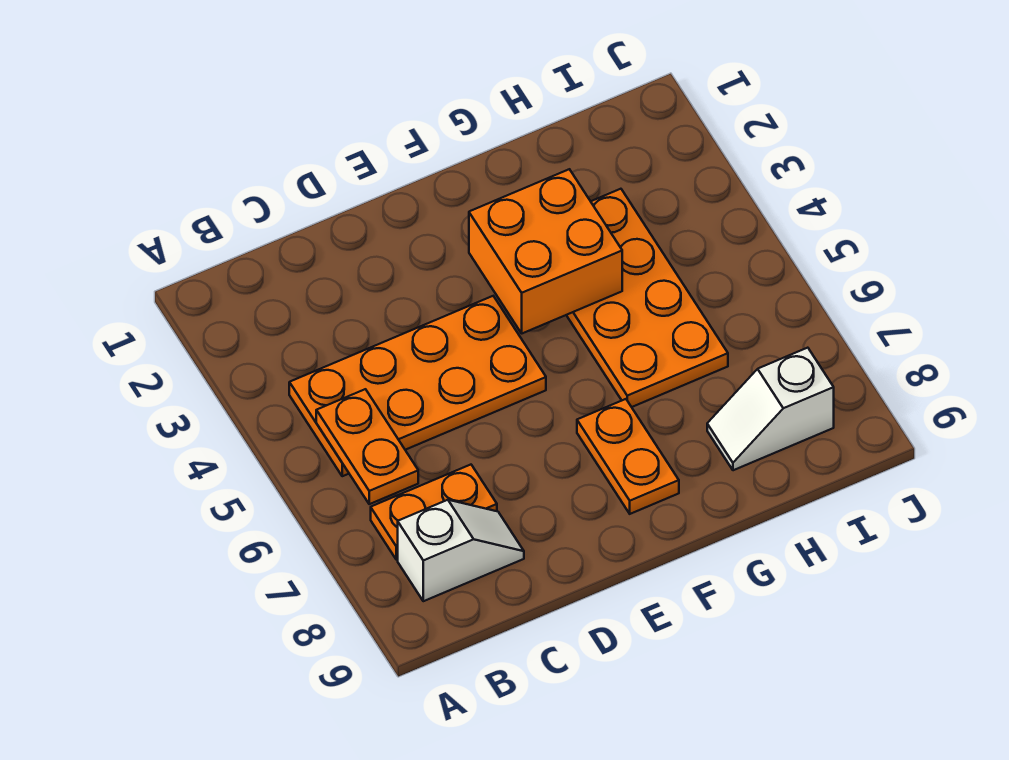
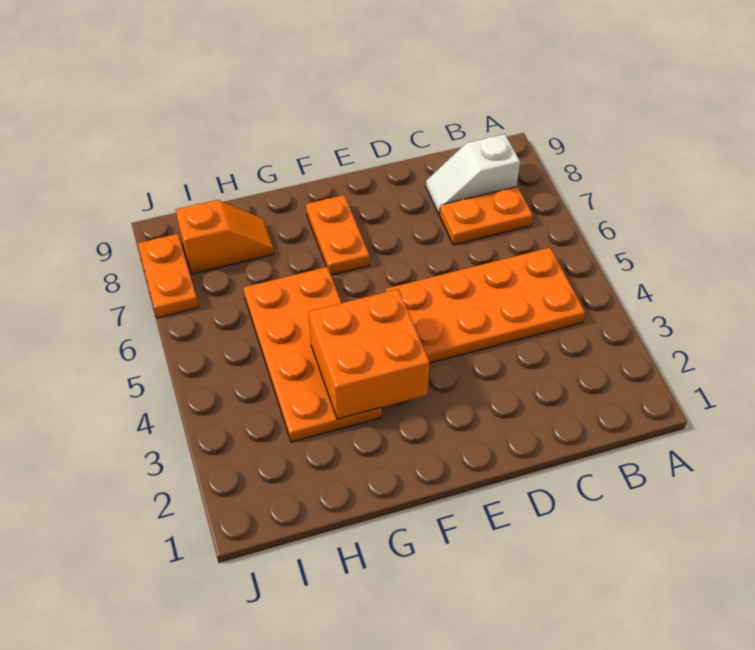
orange plate B5:B6 level 2 -> orange plate J7:J8 level 1
white slope H8:I8 level 1 top I -> orange slope H8:I8 level 1 top I

